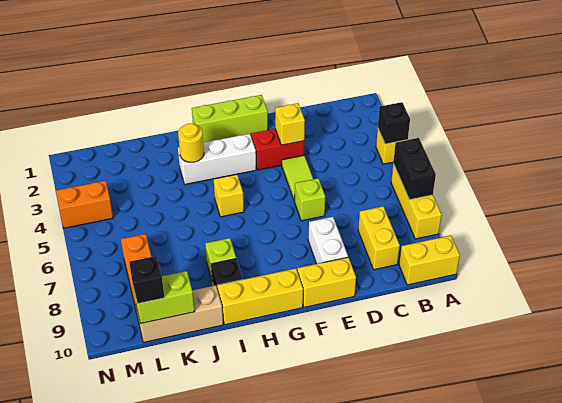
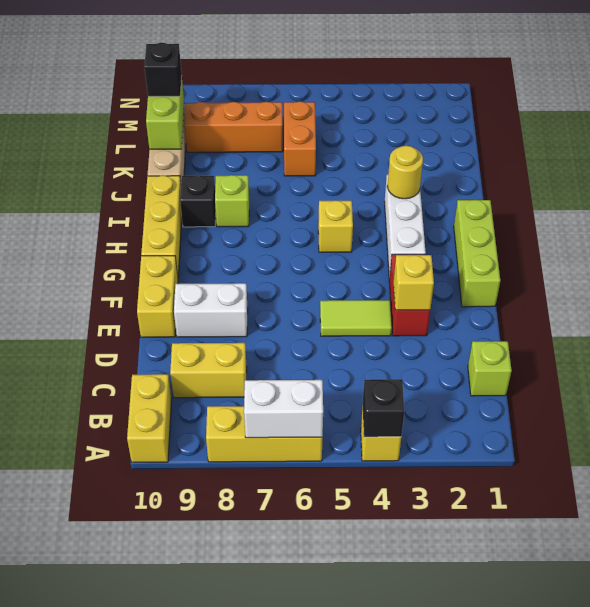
black brick A6:A7 level 2 -> white brick A6:A7 level 2
lime brick E6 level 1 -> lime brick C1 level 1
orange brick M4:N4 level 1 -> orange brick K6:L6 level 1

